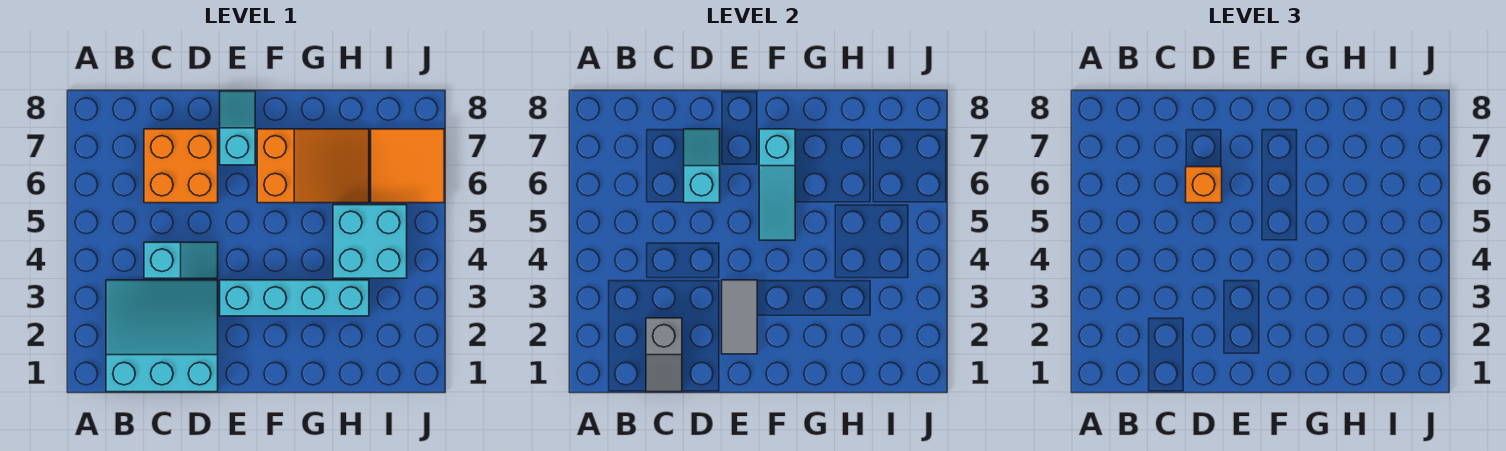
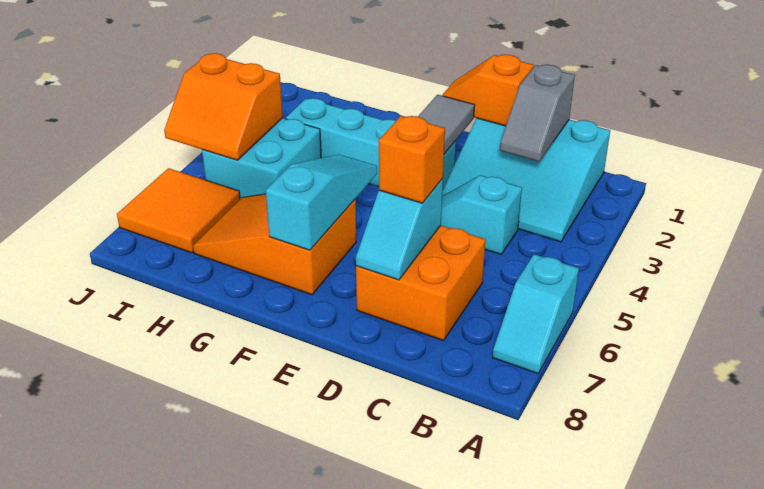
grey slope C1:C2 level 2 top 2 -> grey slope C1:C2 level 2 top 1
none -> orange slope D1:E1 level 2 top D
cyan slope E7:E8 level 1 top 7 -> cyan slope A6:A7 level 1 top 6
none -> orange slope I4:J5 level 2 top 4

